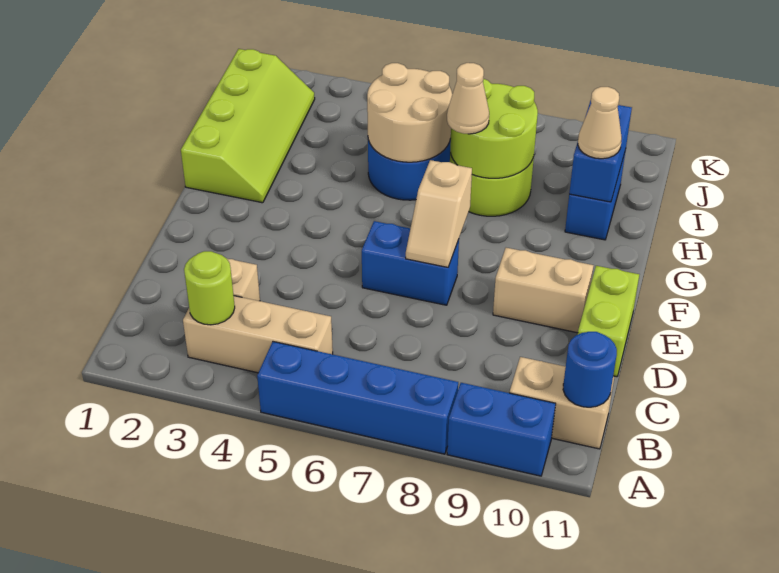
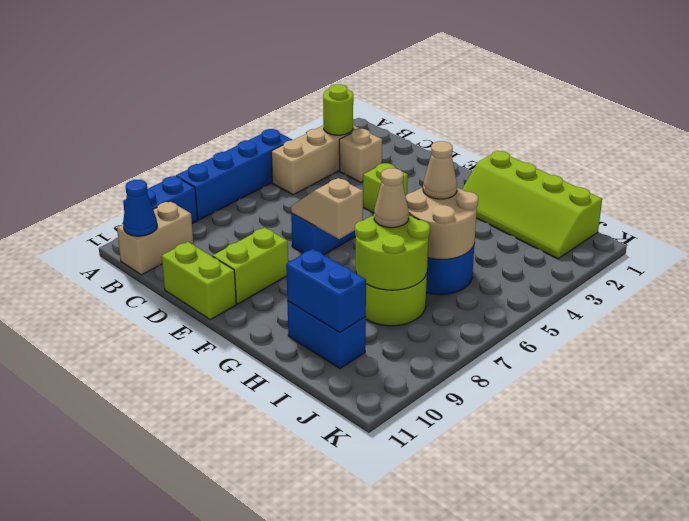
blue round brick B11 level 2 -> blue cone B11 level 2
none -> lime brick E4 level 1
tan brick E9:E10 level 1 -> lime brick E9:E10 level 1
tan cone H10 level 3 -> tan cone H5 level 3

